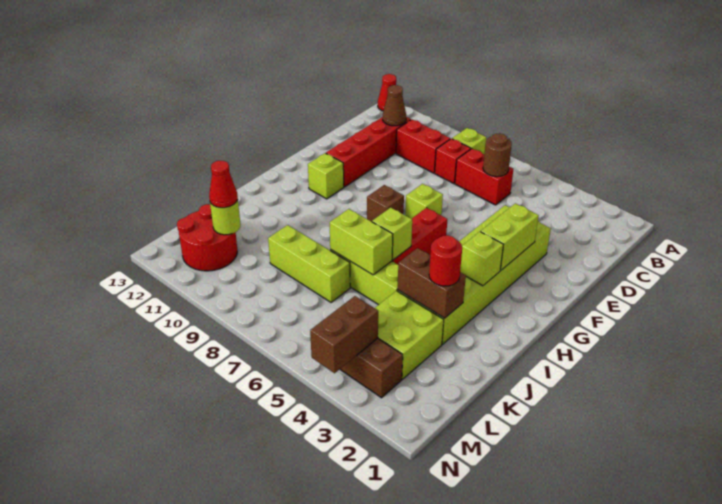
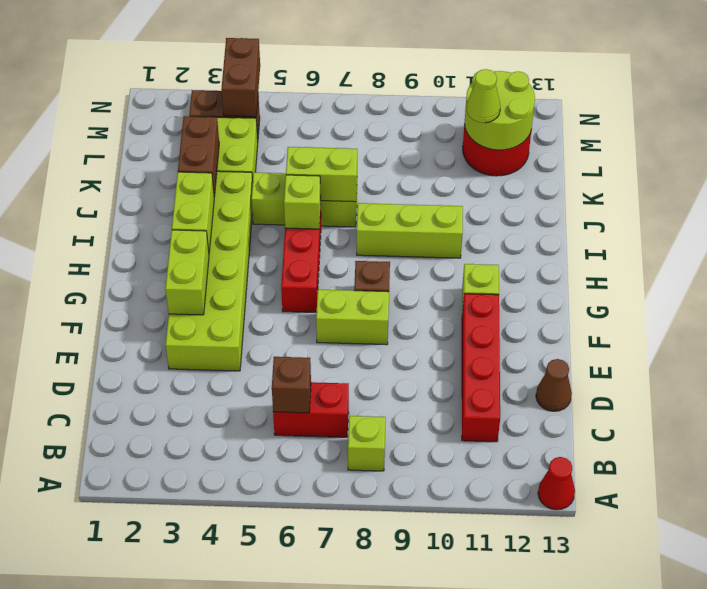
brown round brick C6 level 2 -> brown brick C6 level 2
red brick C8 level 1 -> none
red brick C9:C10 level 1 -> none
brown cone C11 level 2 -> brown cone D13 level 1
lime brick F7 level 1 -> lime brick F7:F8 level 1
lime brick H3 level 2 -> lime brick H3:I3 level 2
brown brick J3:J4 level 2 -> brown brick J3:K3 level 2
red round brick J3 level 3 -> none
lime brick K7:K9 level 1 -> lime brick I8:I10 level 1
lime round brick L11 level 2 -> lime round brick L11:M12 level 2
red cone L11 level 3 -> lime cone L11 level 3

